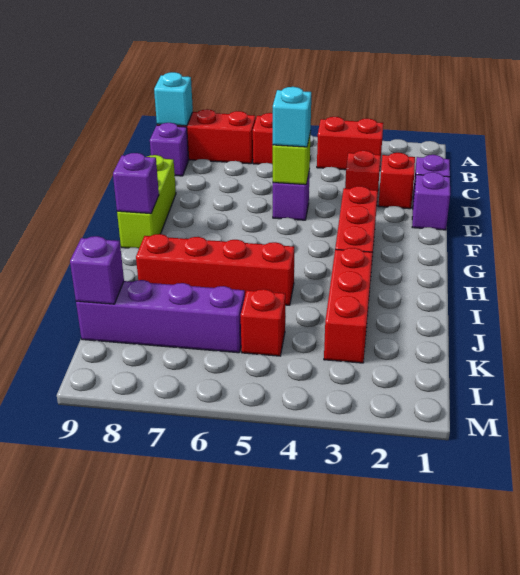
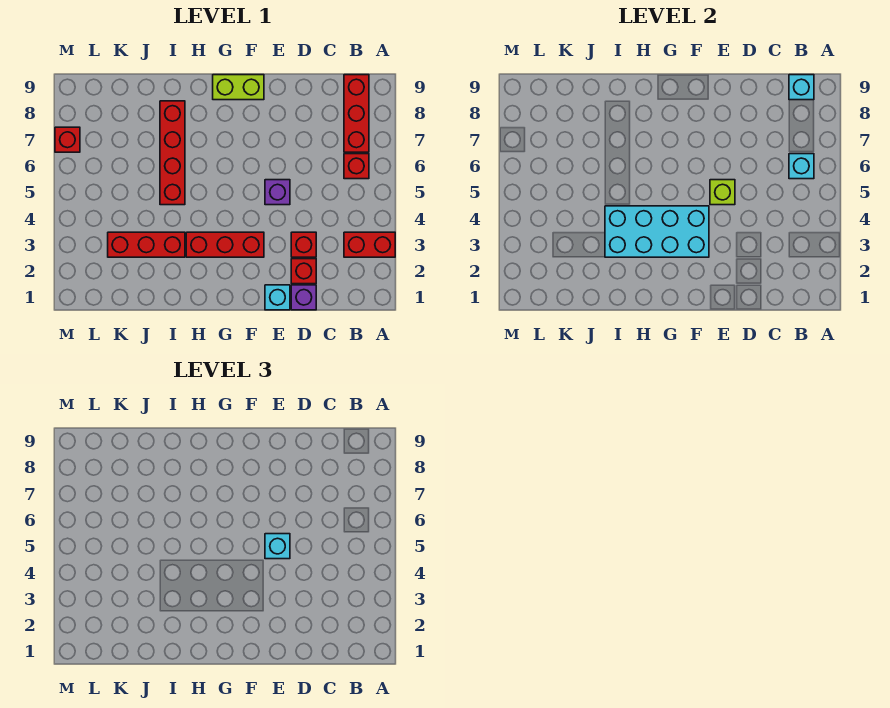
red brick B3:B4 level 1 -> red brick A3:B3 level 1
none -> cyan brick B6 level 2
purple brick C9 level 1 -> none
purple brick E1 level 1 -> cyan brick E1 level 1
lime brick E9:G9 level 1 -> lime brick F9:G9 level 1
none -> cyan brick F3:I4 level 2
purple brick G9 level 2 -> none
red brick K5 level 1 -> red brick M7 level 1
purple brick K6:K9 level 1 -> none
purple brick K9 level 2 -> none

